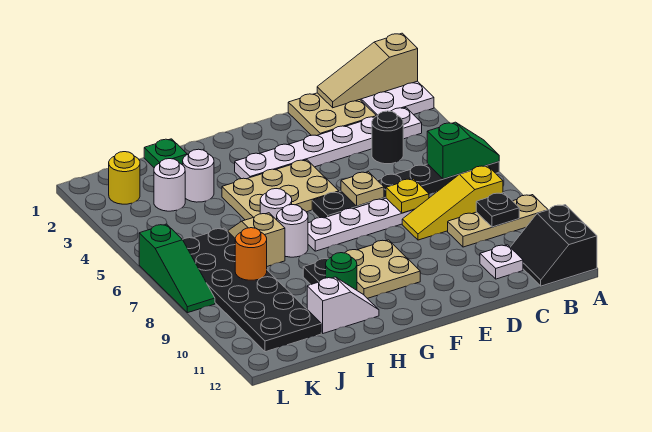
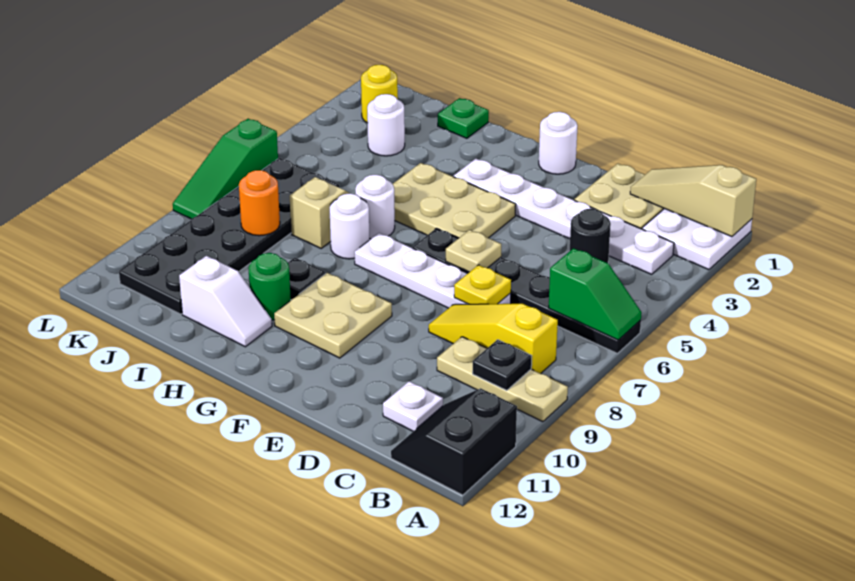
white round brick I3 level 1 -> white round brick F1 level 1

